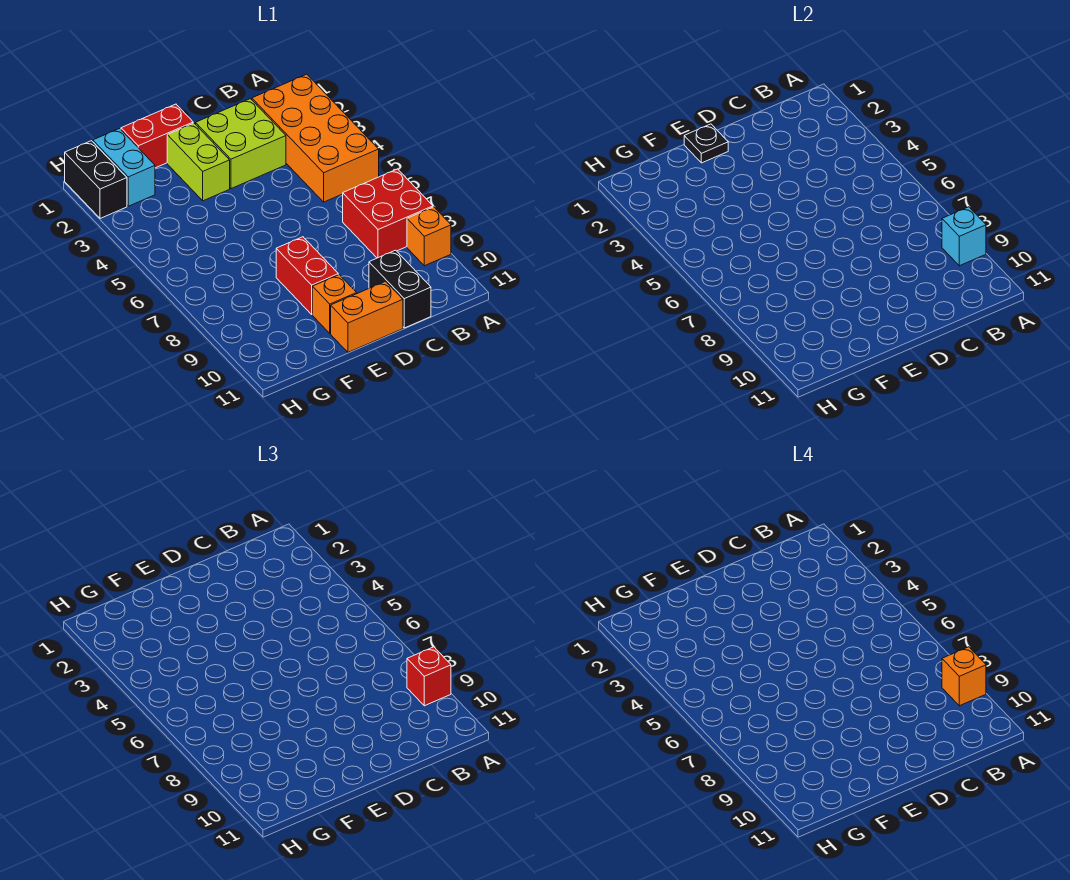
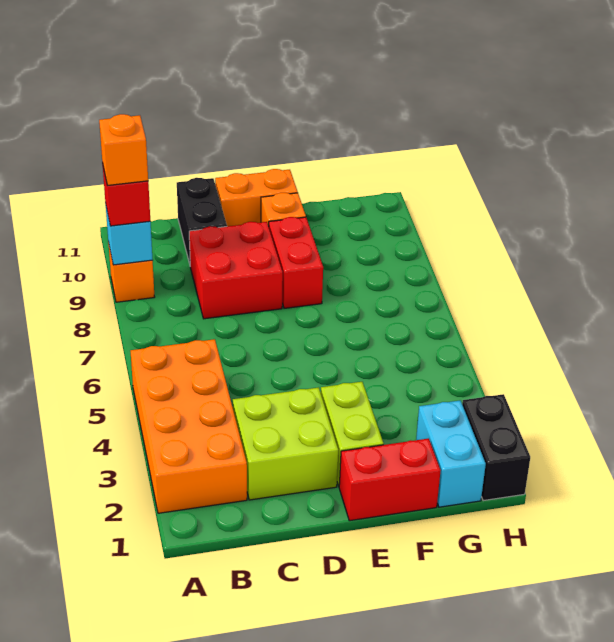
red brick A7:B8 level 1 -> red brick C8:D9 level 1
black plate E1 level 2 -> none

